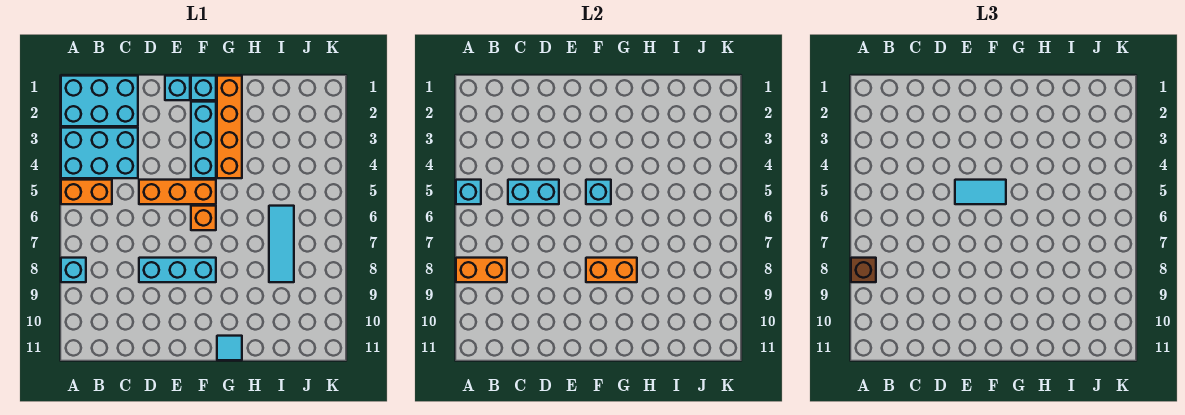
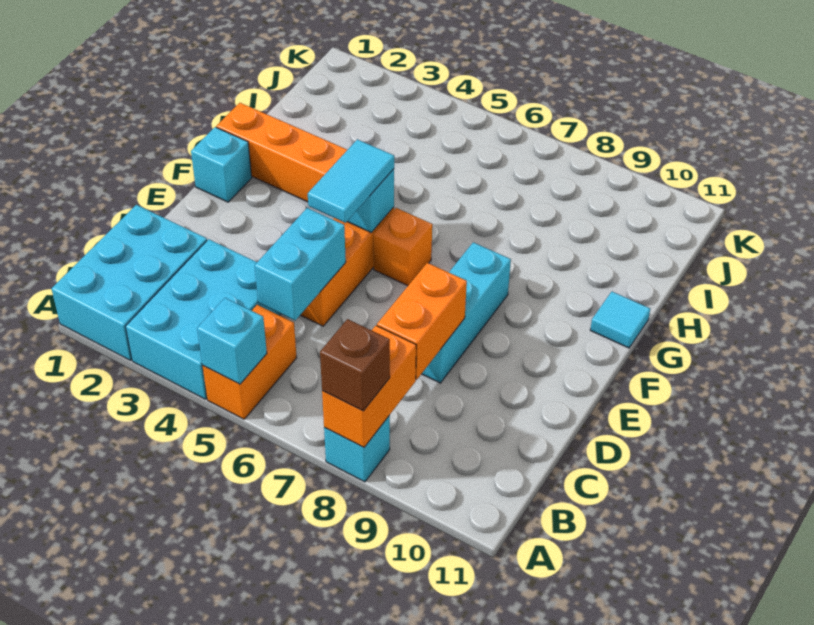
cyan brick E1 level 1 -> none
cyan brick F2:F4 level 1 -> none
orange brick F8:G8 level 2 -> orange brick C8:D8 level 2
cyan tile I6:I8 level 1 -> none

